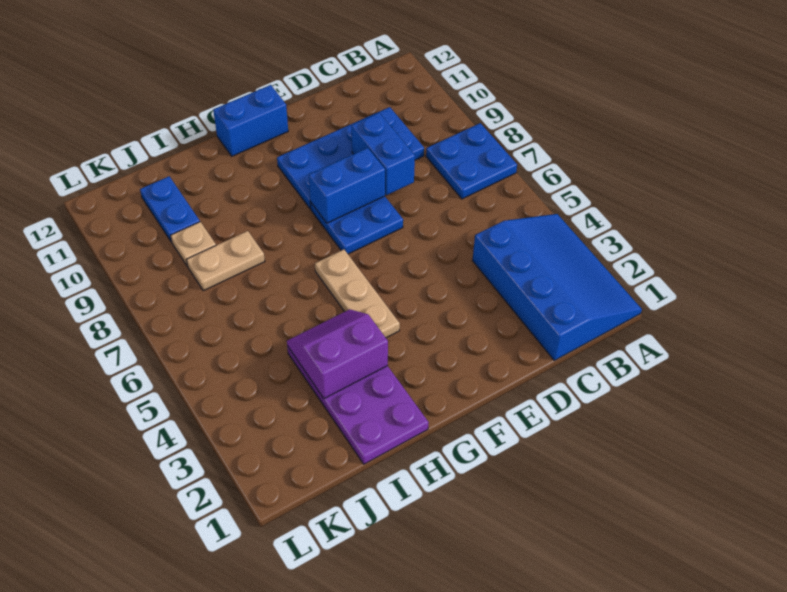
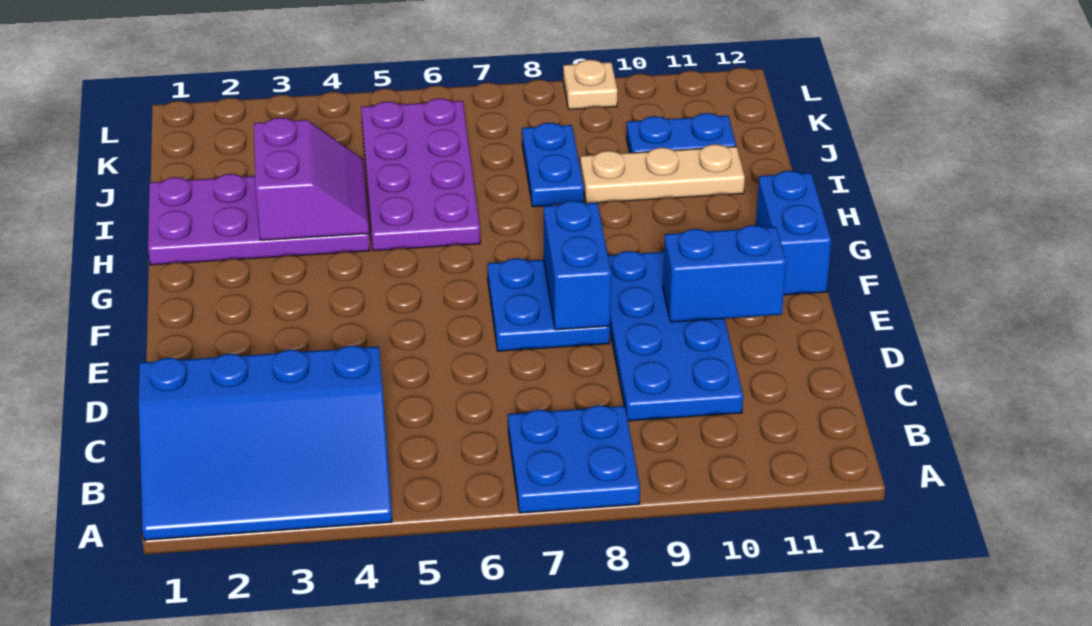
blue brick D8:D9 level 2 -> blue brick E10:E11 level 2
tan plate G4:G6 level 1 -> tan plate I9:I11 level 1
none -> purple plate H5:K6 level 1
tan plate I8:J8 level 1 -> blue plate I8:J8 level 1
tan plate J9 level 1 -> tan plate L9 level 1

